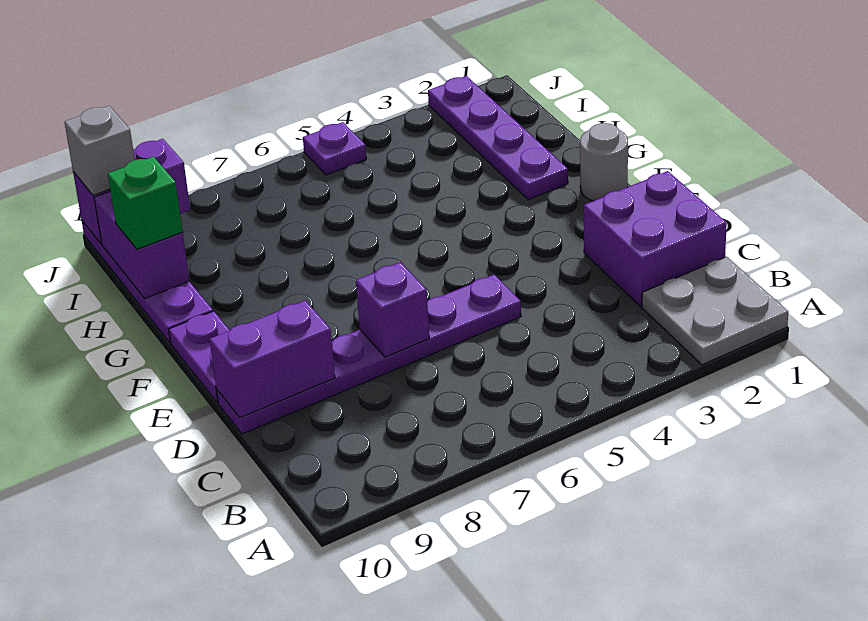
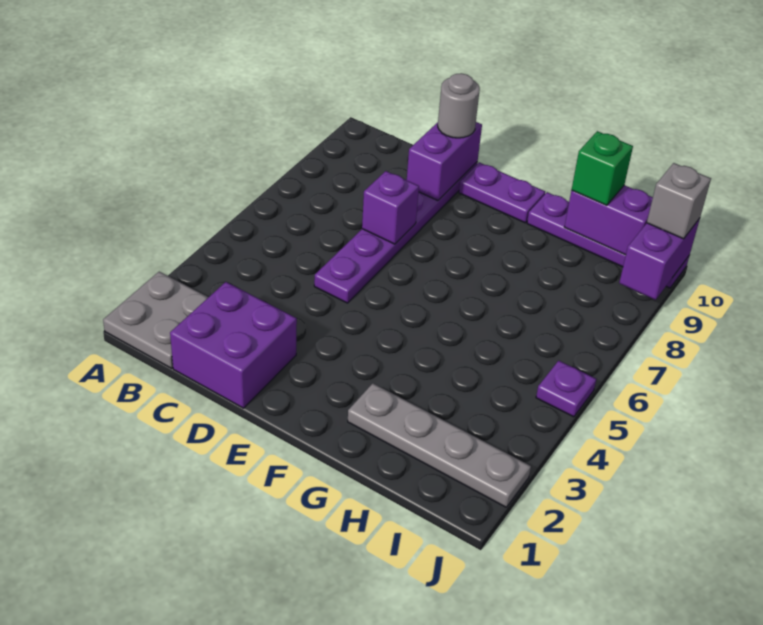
grey round brick F1 level 1 -> grey round brick D10 level 3
purple plate G2:J2 level 1 -> grey plate G2:J2 level 1

